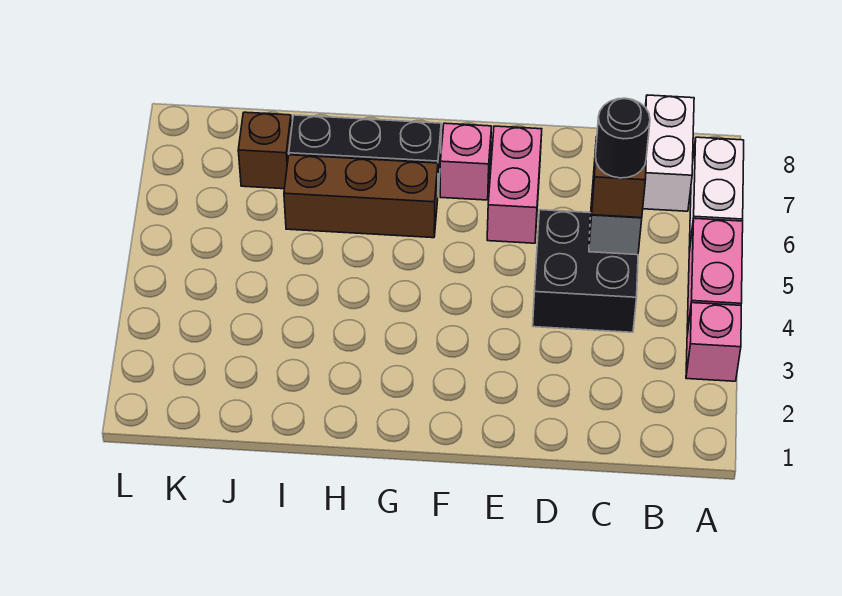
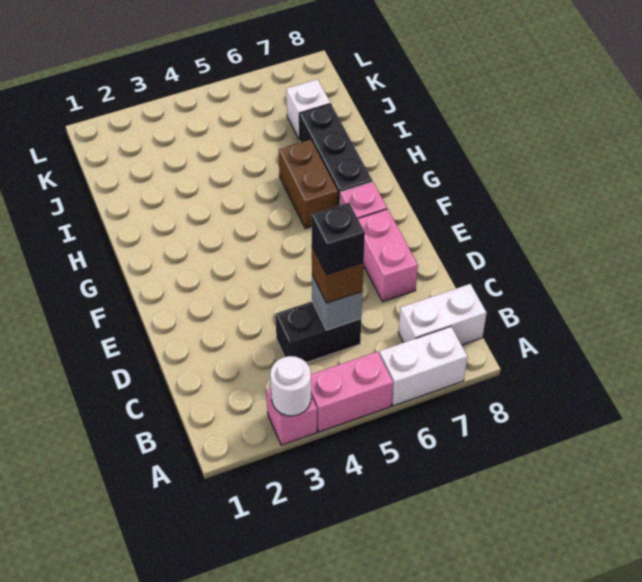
none -> white round brick A3 level 2
black brick C4:D5 level 1 -> black brick C4:C5 level 1
black round brick C5 level 4 -> black brick C5 level 4
pink brick E6:E7 level 1 -> pink brick D7:E7 level 1
brown brick G6:I6 level 1 -> brown brick G6:H6 level 1
brown brick J7 level 1 -> white brick J7 level 1

